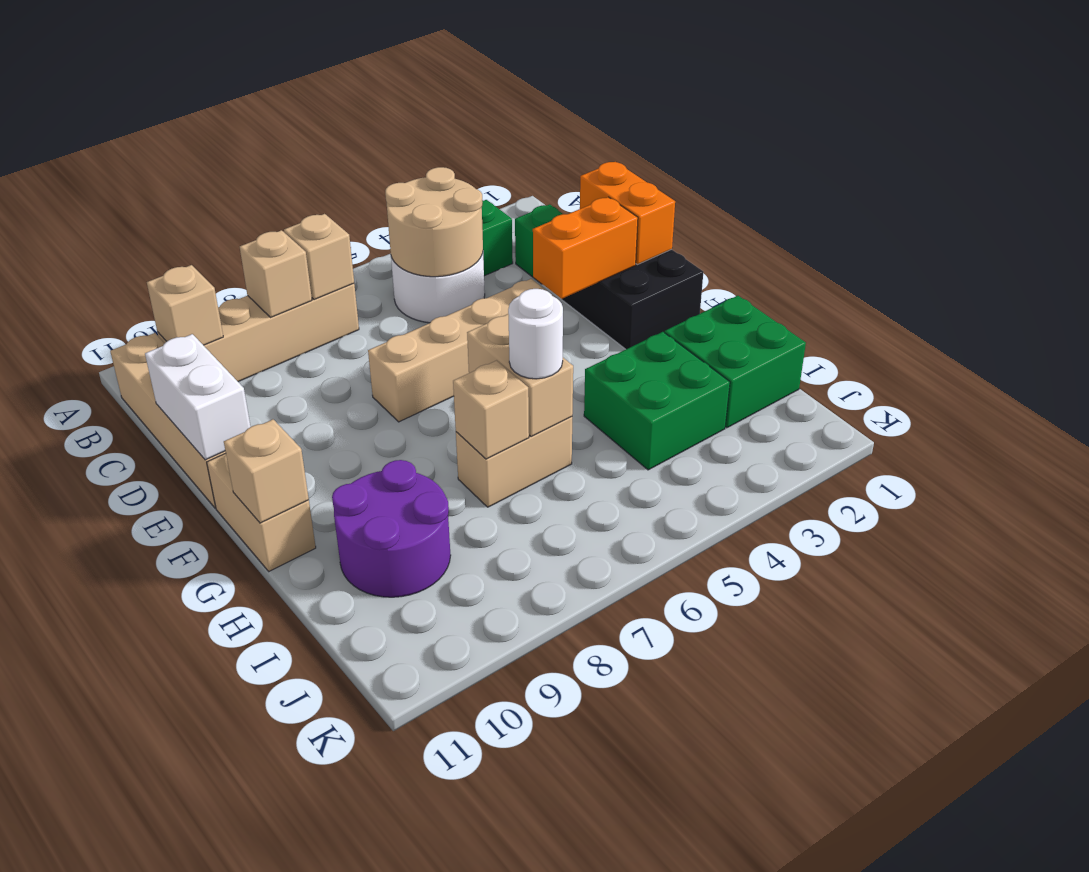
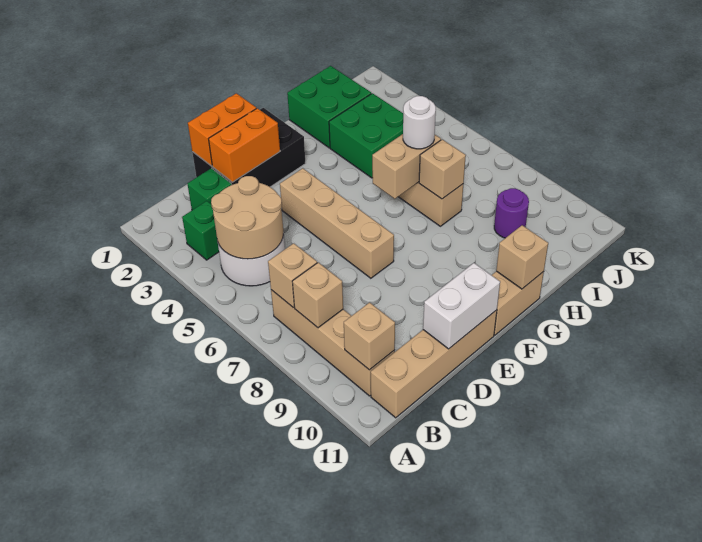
orange brick E2:E3 level 2 -> orange brick D2:E2 level 2
purple round brick H9:I10 level 1 -> purple round brick I9 level 1

